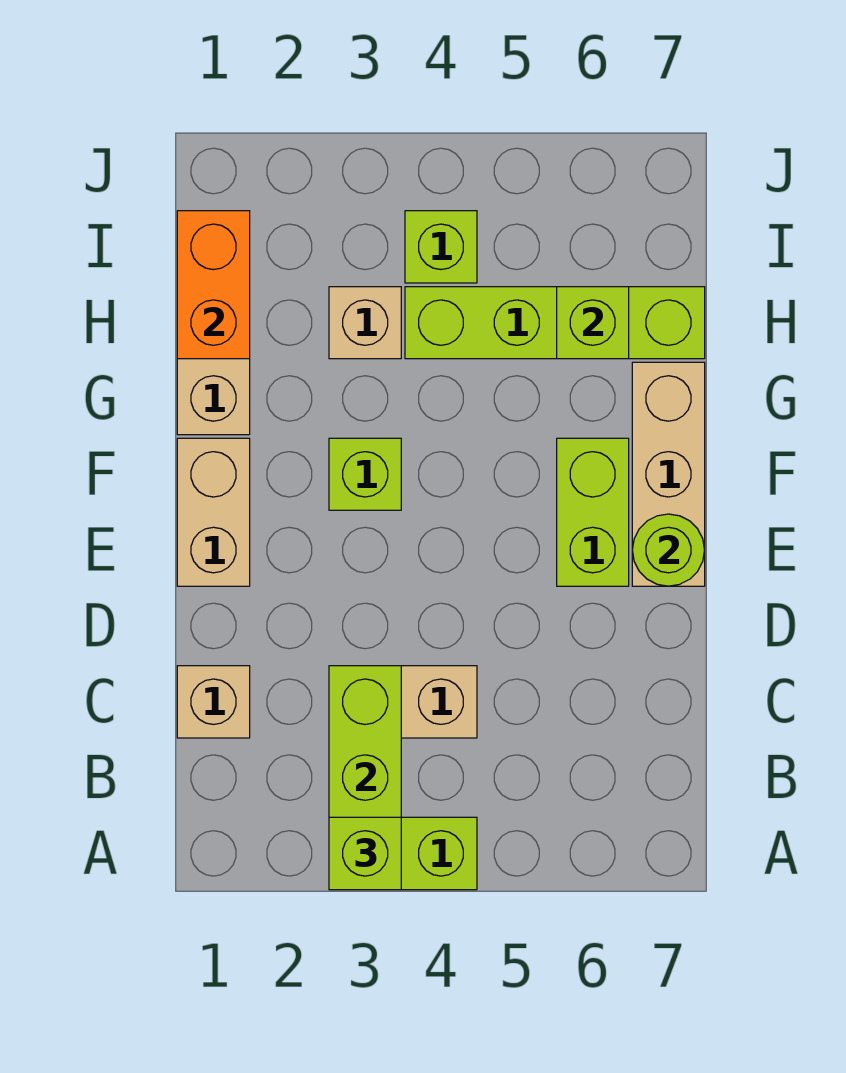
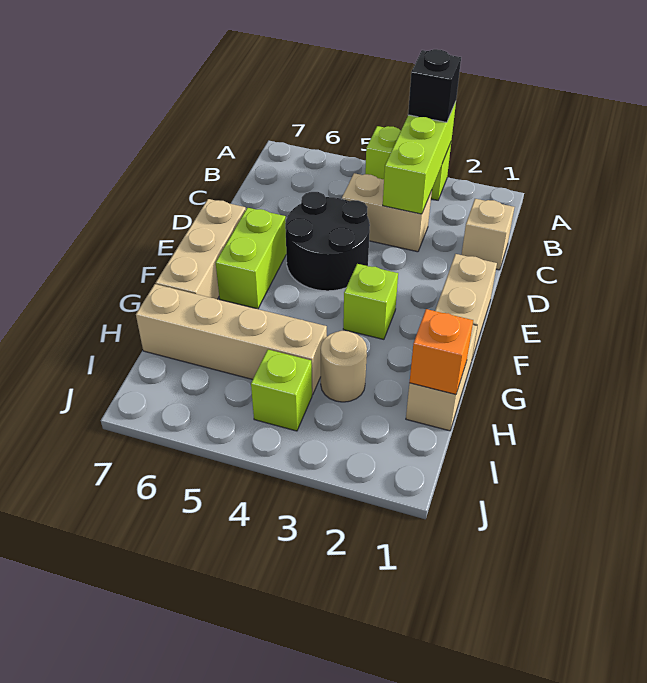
lime brick A3 level 3 -> black brick A3 level 3
none -> black round brick D4:E5 level 1
lime round brick E7 level 2 -> none
orange brick H1:I1 level 2 -> orange brick H1 level 2
tan brick H3 level 1 -> tan round brick H3 level 1
lime brick H4:H7 level 1 -> tan brick H4:H7 level 1
lime brick H6 level 2 -> none

